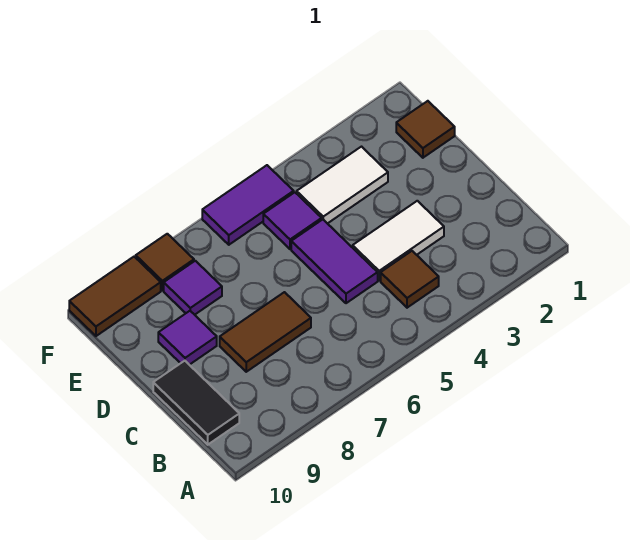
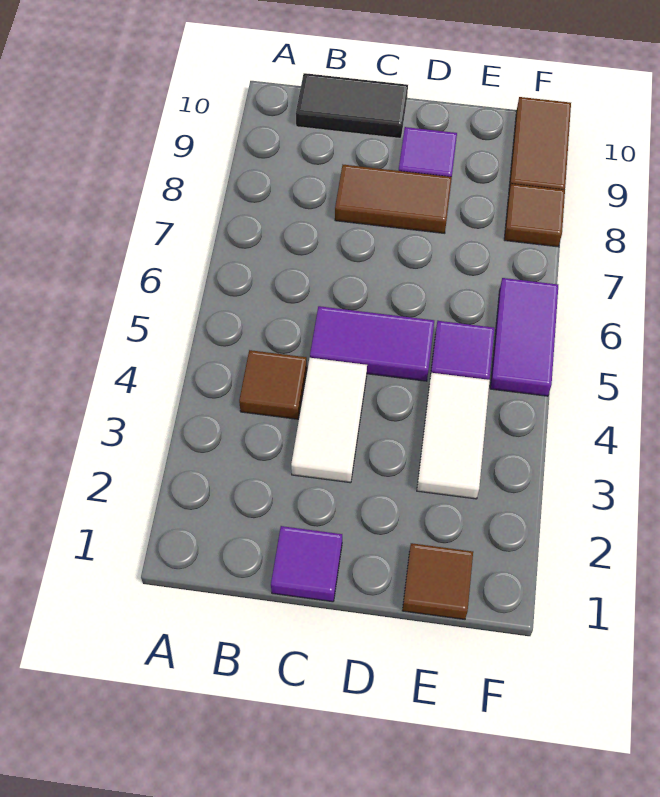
brown tile C7:C8 level 1 -> brown tile C8:D8 level 1
purple tile E8 level 1 -> purple tile C1 level 1

